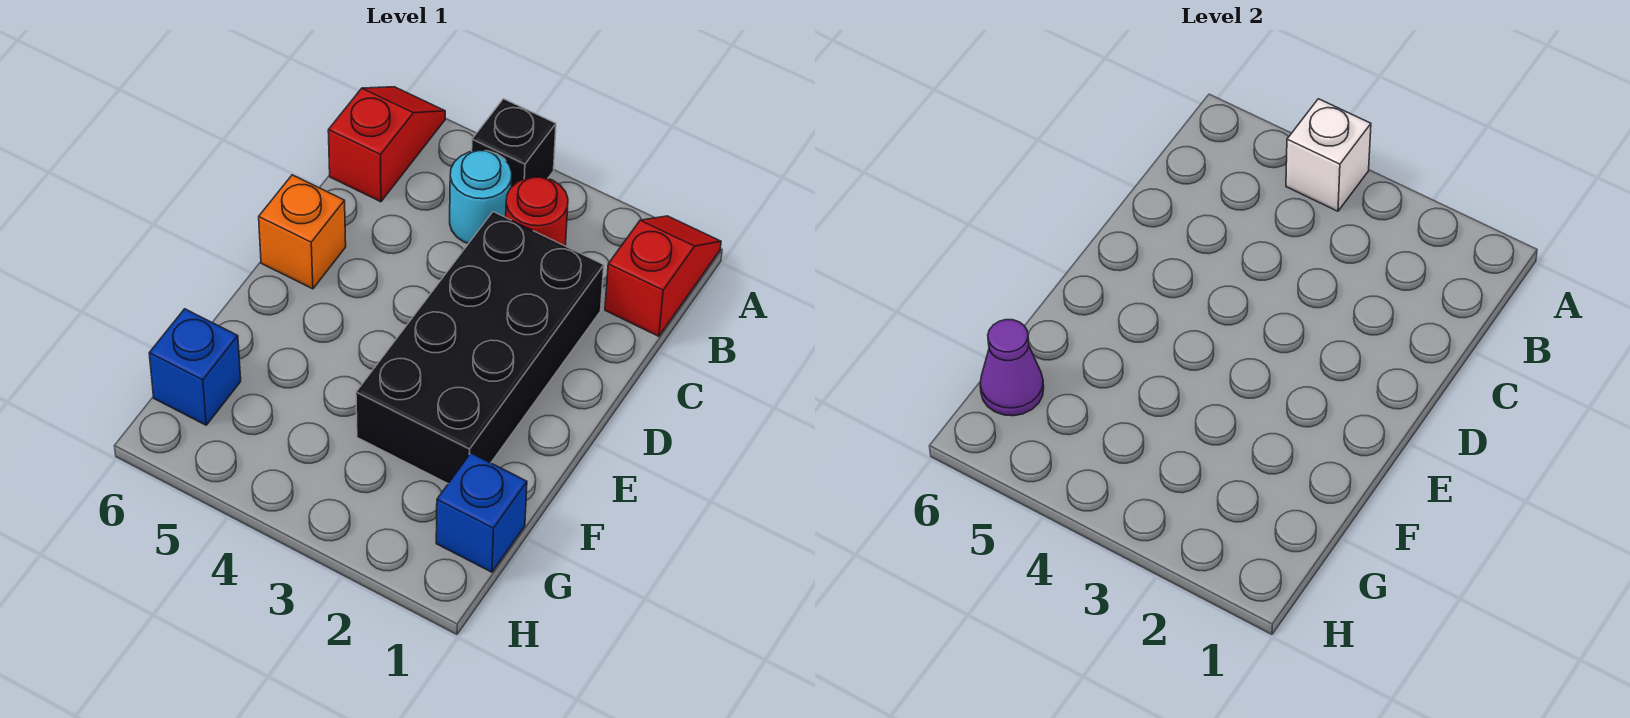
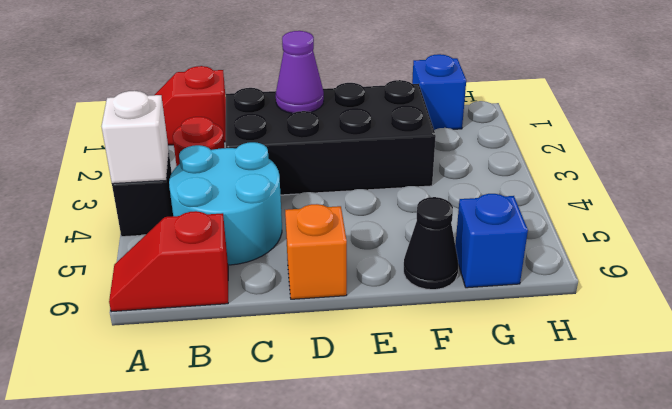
cyan round brick B4 level 1 -> cyan round brick B4:C5 level 1
none -> black cone F6 level 1
purple cone G6 level 2 -> purple cone D2 level 2

